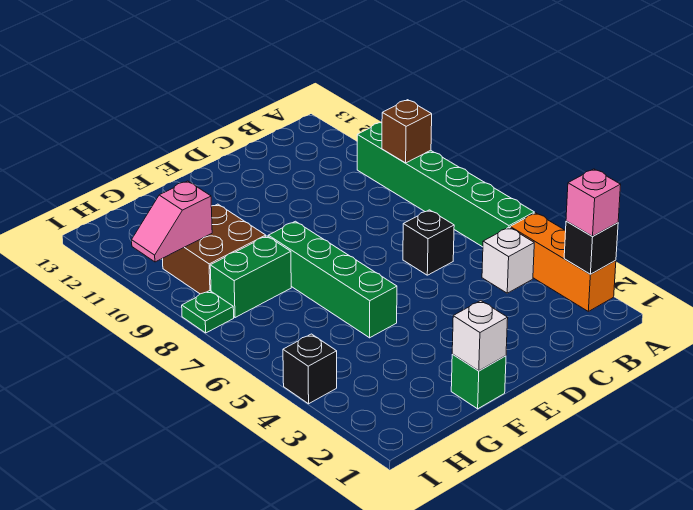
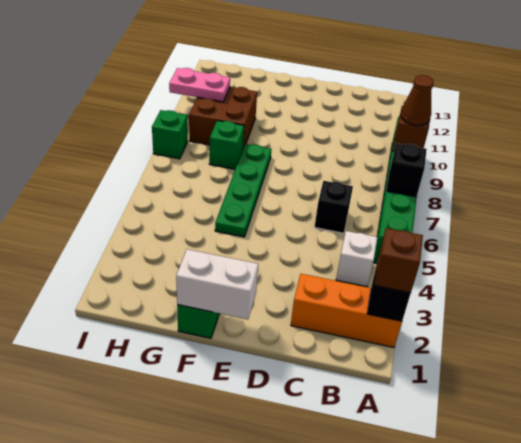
orange brick A2:A4 level 1 -> orange brick A2:C2 level 1
pink brick A2 level 3 -> brown brick A2 level 3
none -> brown cone A9 level 3
white brick F1 level 2 -> white brick E1:F1 level 2
green brick F5:F8 level 1 -> green plate F5:F8 level 1
green brick G8:H8 level 1 -> green brick G8 level 1
pink slope H10:I10 level 2 top H -> pink plate H10:I10 level 2
black brick I4 level 1 -> black brick A7 level 2
green plate I8 level 1 -> green brick I8 level 1

